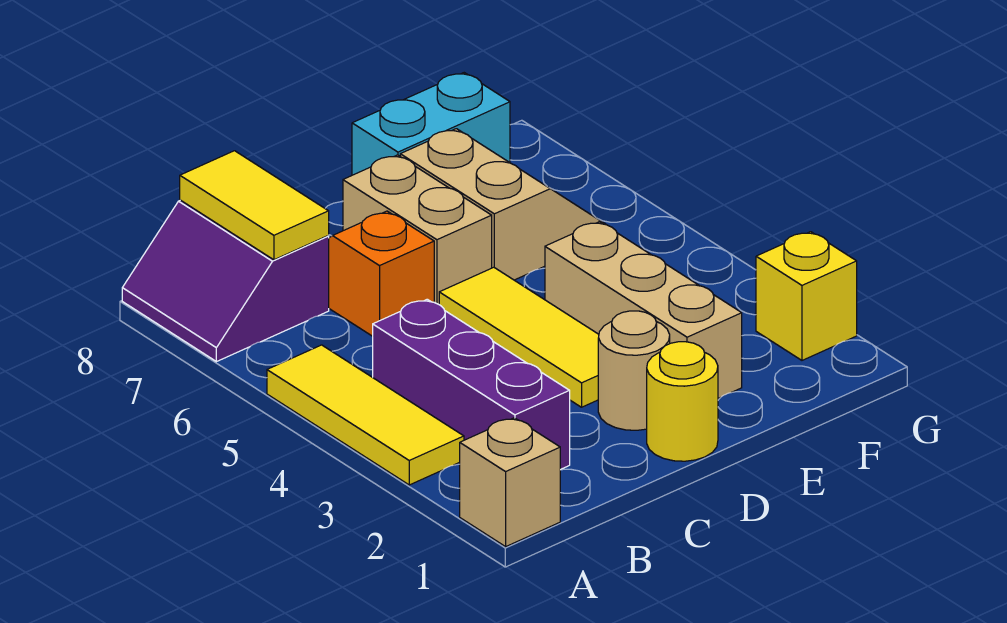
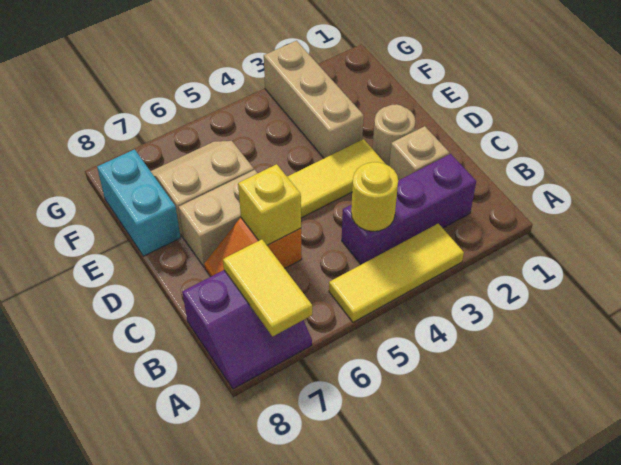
tan brick A1 level 1 -> tan brick C2 level 1
yellow tile B7:B8 level 2 -> yellow tile A7:B7 level 2
yellow round brick D1 level 1 -> yellow round brick B4 level 2
tan brick E2:E4 level 1 -> tan brick E3:G3 level 1
yellow brick G2 level 1 -> yellow brick C6 level 2

